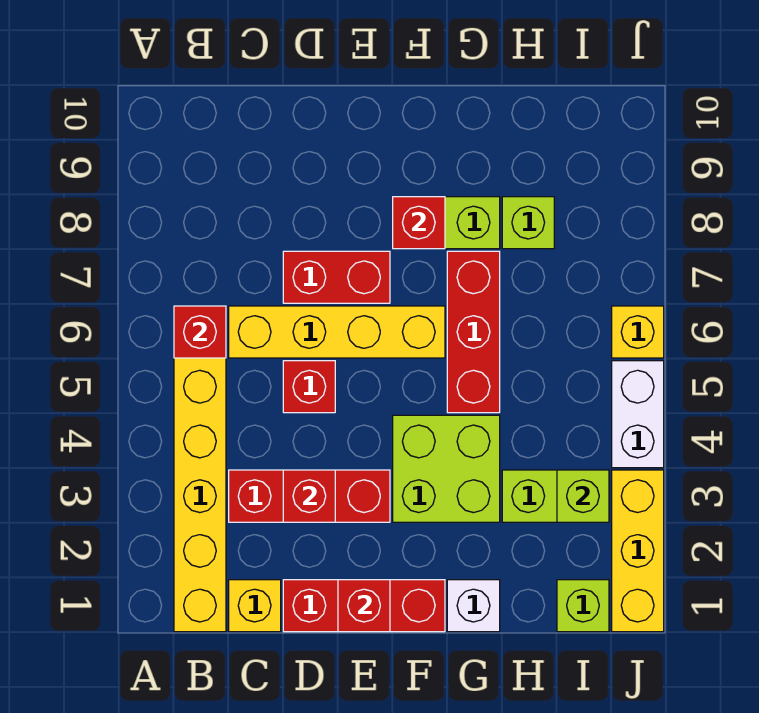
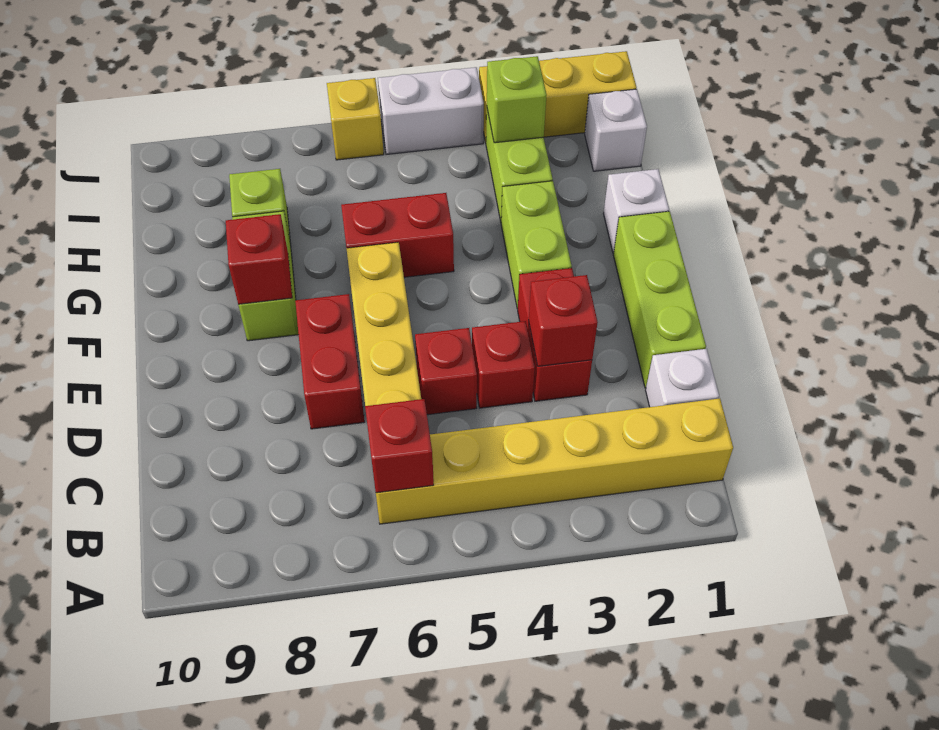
yellow brick C1 level 1 -> white brick C1 level 1
red brick C3:E3 level 1 -> red brick D3:E3 level 1
red brick D1:F1 level 1 -> lime brick D1:F1 level 1
red brick E1 level 2 -> red brick D4 level 1
lime brick F3:G4 level 1 -> lime brick F3:G3 level 1
red brick G5:G7 level 1 -> red brick G5:G6 level 1
lime brick I1 level 1 -> white brick I1 level 1

